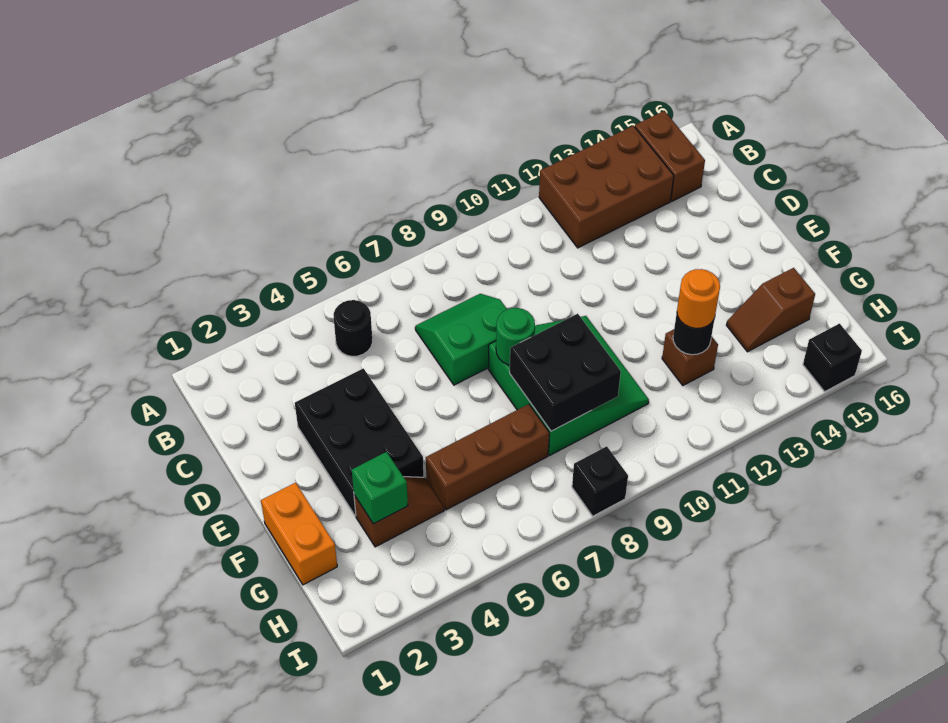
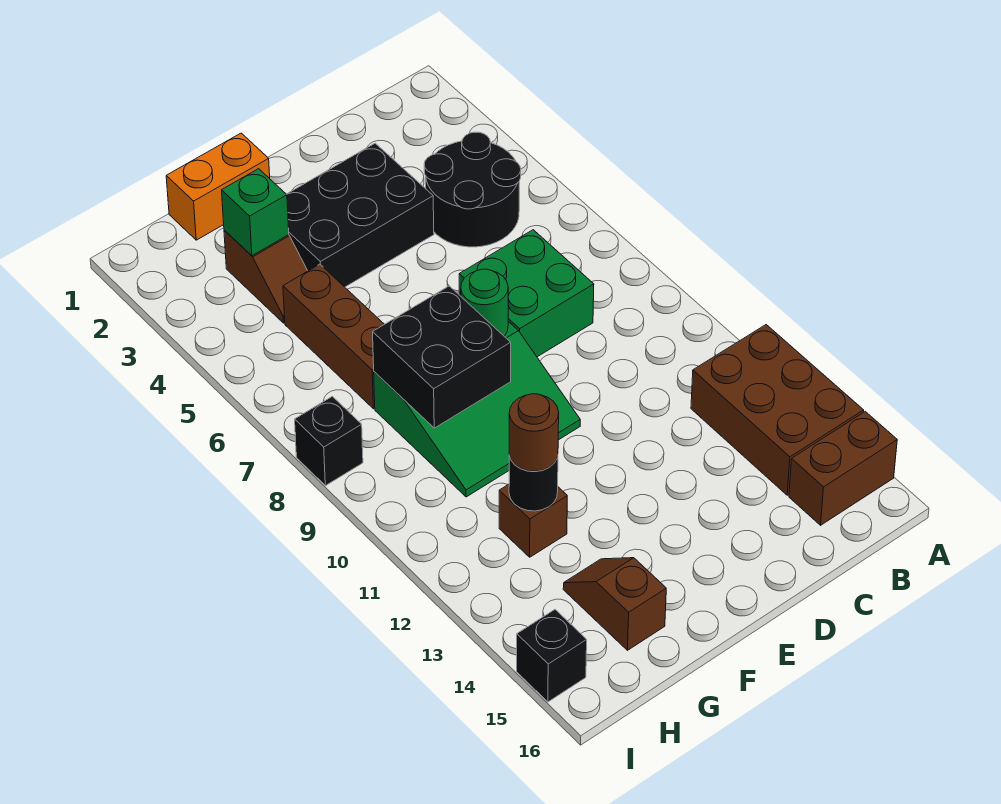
black round brick B5 level 1 -> black round brick B4:C5 level 1
green slope C7:D8 level 1 top D -> green brick C7:D8 level 1
orange round brick G12 level 3 -> brown round brick G12 level 3

